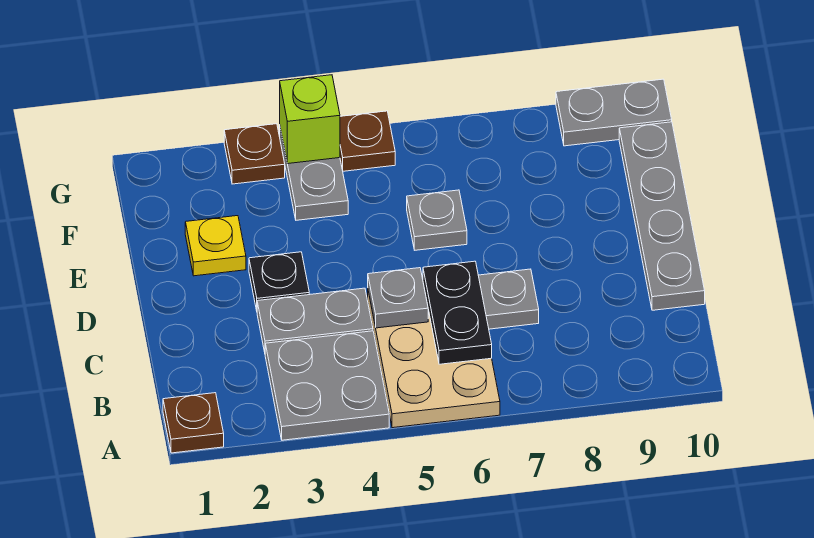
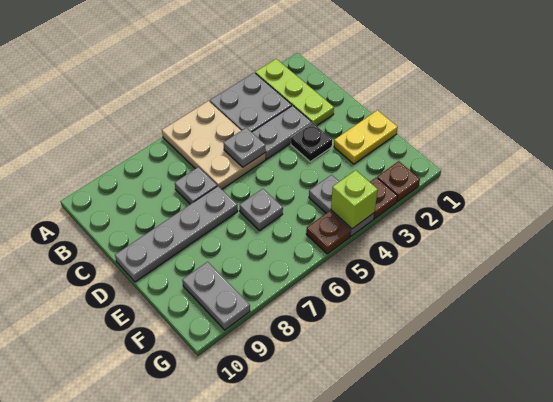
brown plate A1 level 1 -> brown plate G2 level 1
none -> lime plate A2:C2 level 1
black plate B6:C6 level 2 -> none
grey plate C10:F10 level 1 -> grey plate D7:D10 level 1
yellow plate E2 level 1 -> yellow plate E1:E2 level 1
grey plate G9:G10 level 1 -> grey plate F9:G9 level 1

